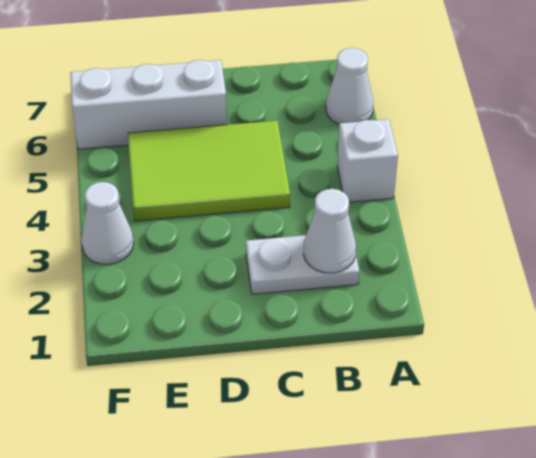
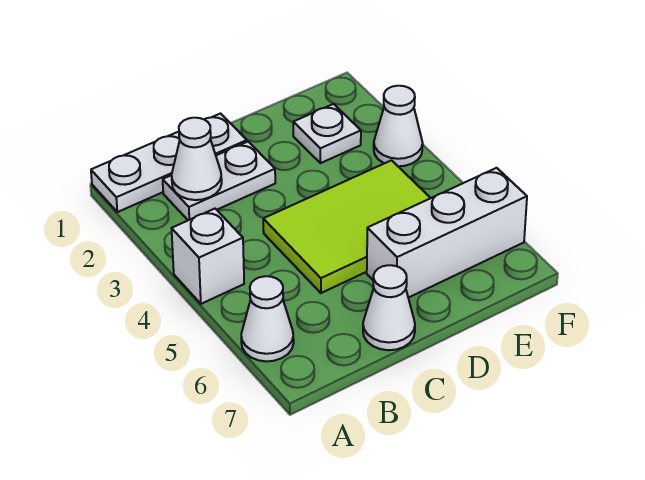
none -> white plate A1:C1 level 1
none -> white cone C7 level 1
none -> white plate E2 level 1

